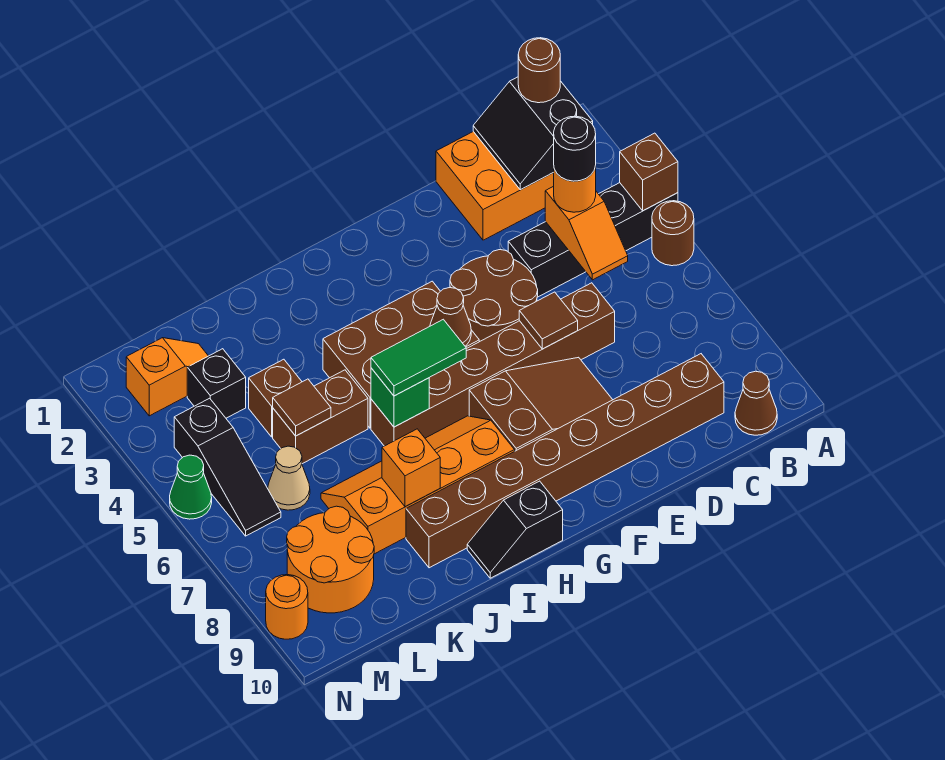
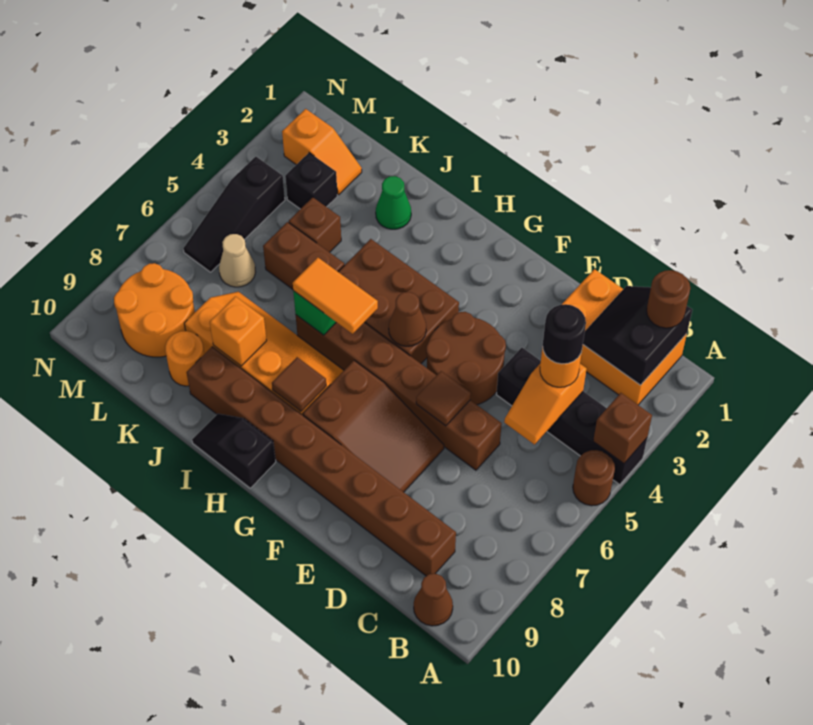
green tile H6:I6 level 3 -> orange tile H6:I6 level 3
brown tile K5 level 2 -> brown tile H8 level 2
green cone N5 level 1 -> green cone J2 level 1
orange round brick N9 level 1 -> orange round brick K9 level 1

